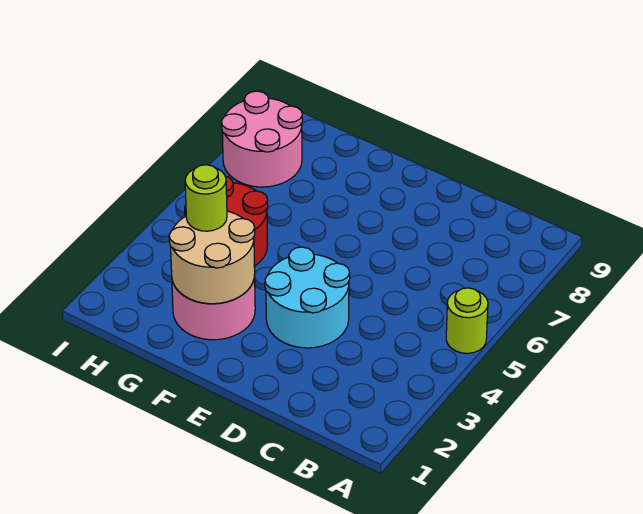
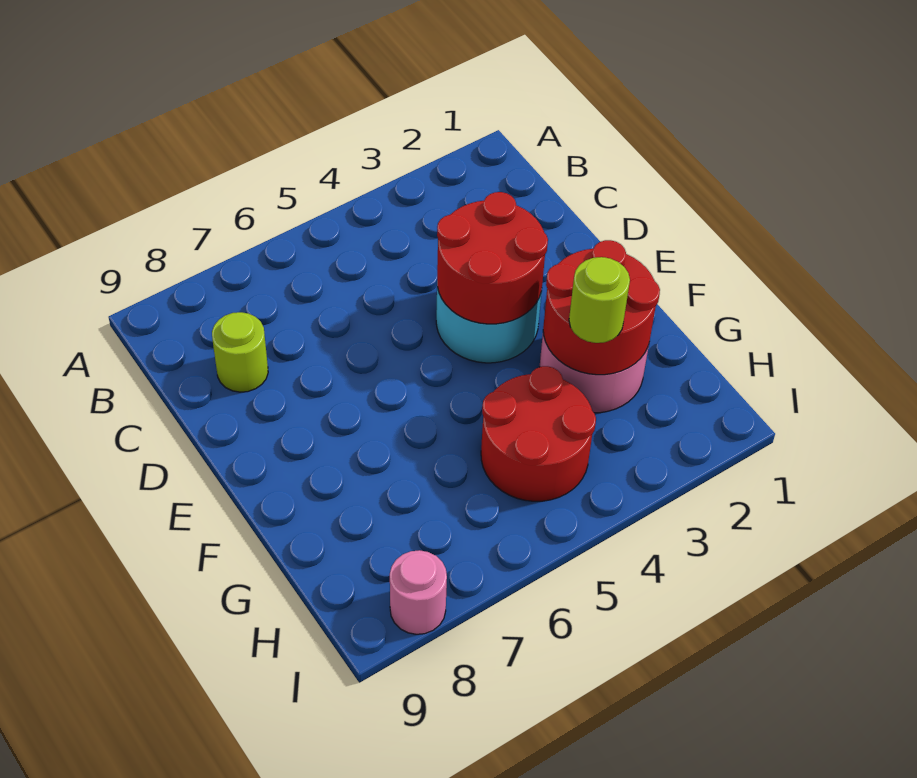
lime round brick A5 level 1 -> lime round brick C8 level 1
none -> red round brick D3:E4 level 2
tan round brick F2:G3 level 2 -> red round brick F2:G3 level 2
pink round brick H7:I8 level 1 -> pink round brick I8 level 1

